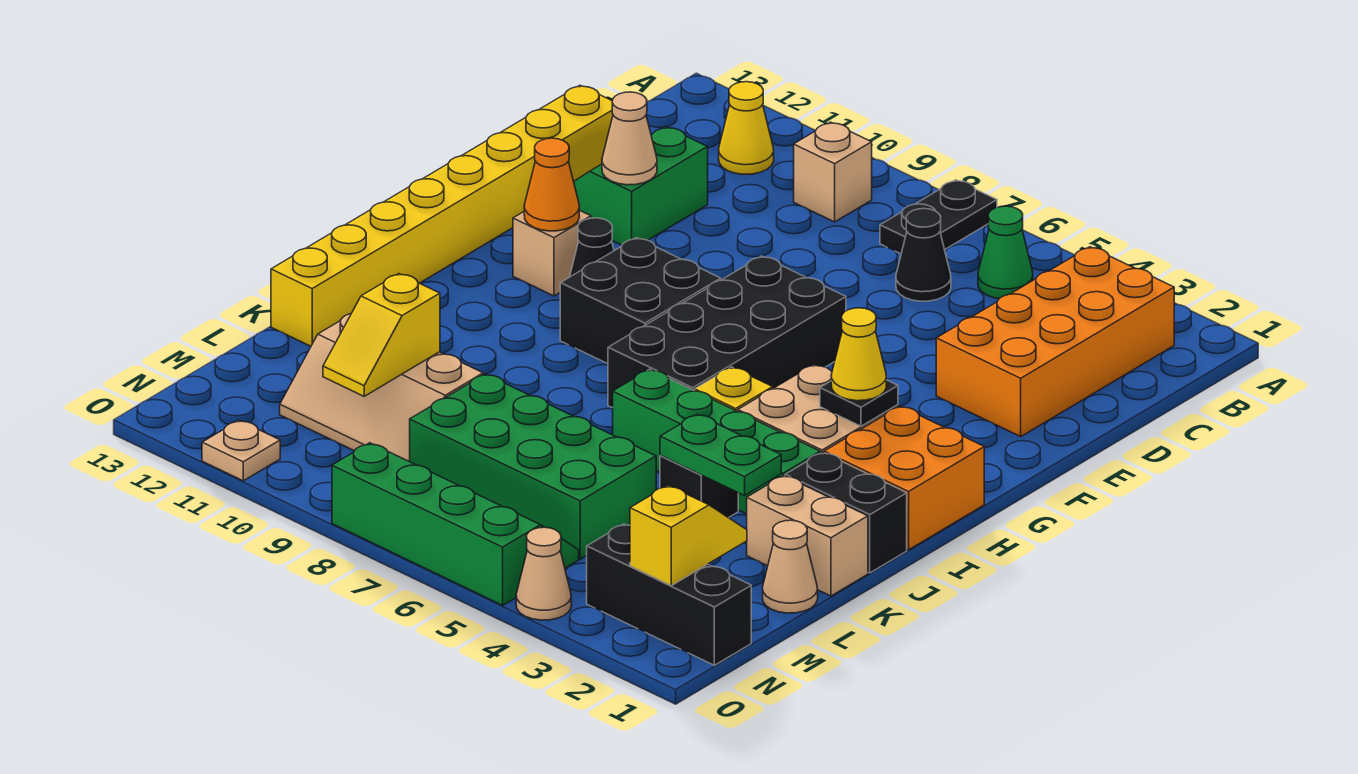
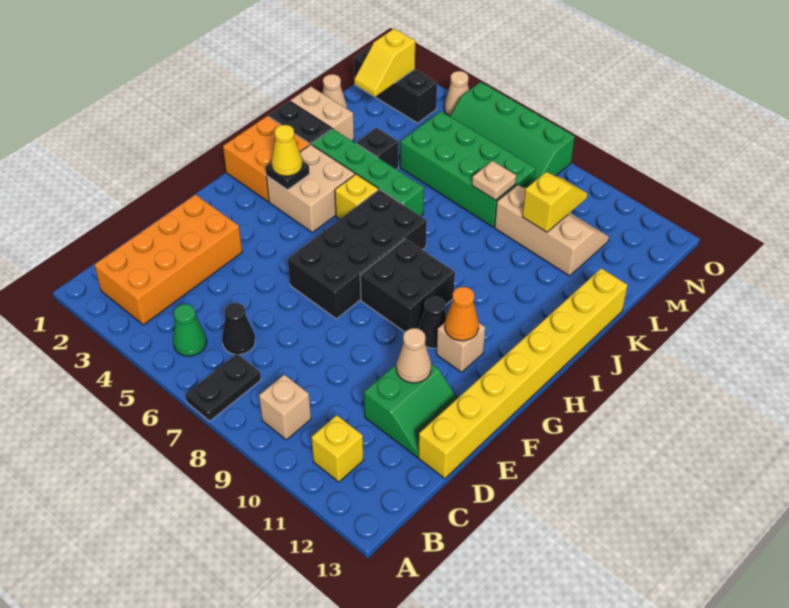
yellow cone B11 level 1 -> yellow brick B11 level 1
green plate K3:K4 level 2 -> none
tan plate O11 level 1 -> tan plate L8 level 2

